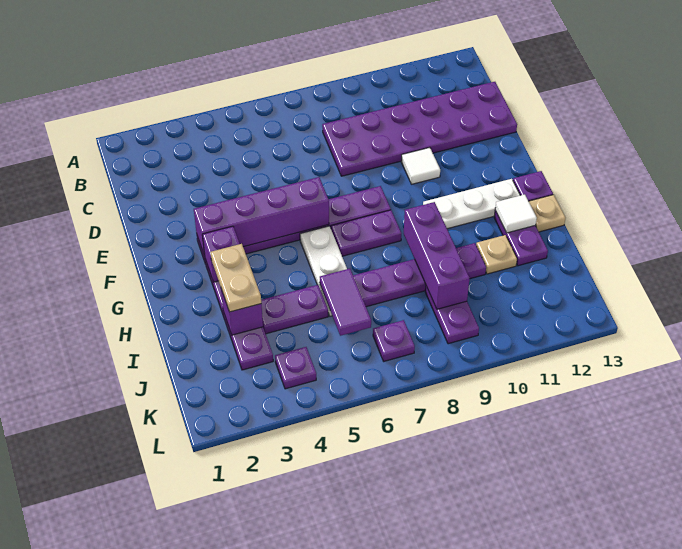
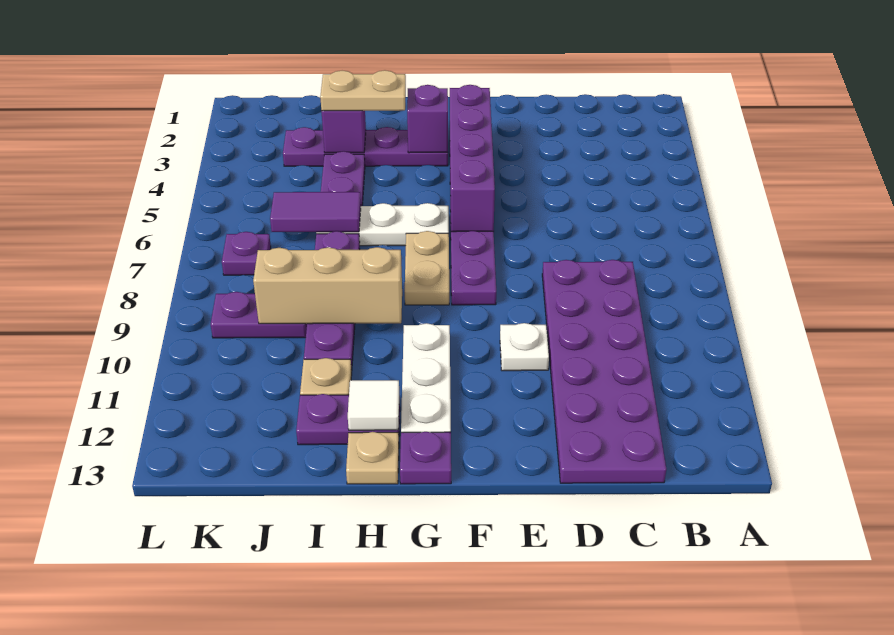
white tile E10 level 1 -> white plate E10 level 1
purple plate G7:G8 level 1 -> tan plate G7:G8 level 1
purple brick H9:J9 level 2 -> tan brick H9:J9 level 2
purple plate K4 level 1 -> none

